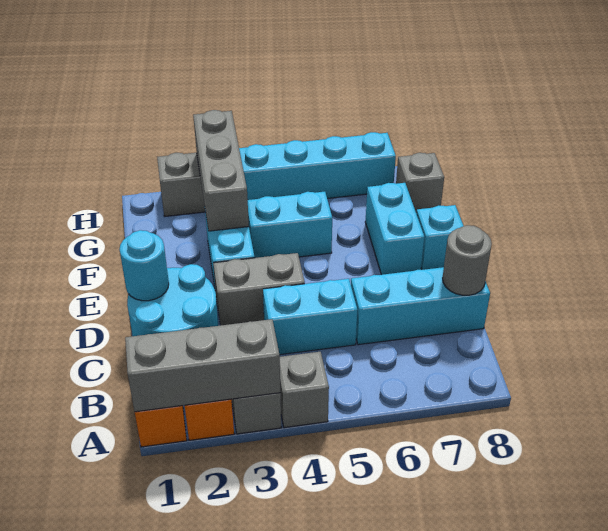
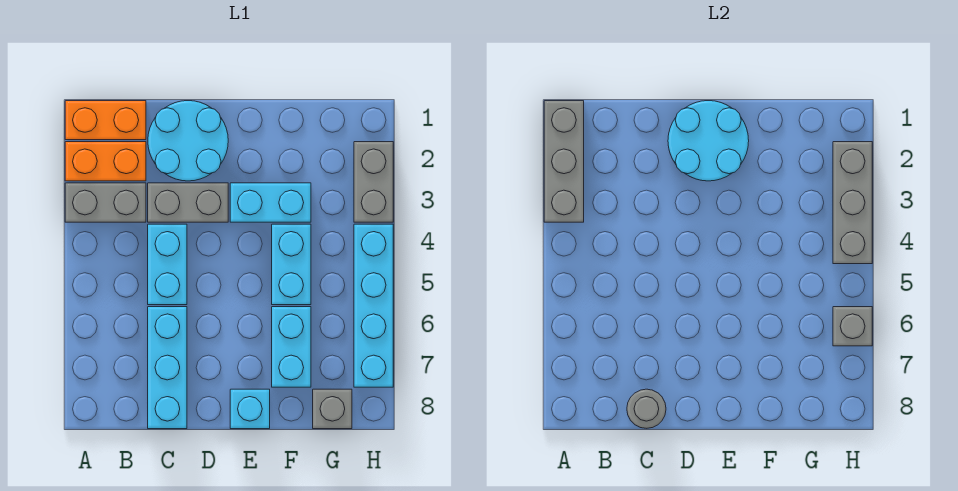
grey brick A4 level 1 -> grey brick H6 level 2
cyan round brick D1 level 2 -> cyan round brick D1:E2 level 2
grey brick D3:D4 level 1 -> grey brick C3:D3 level 1
cyan brick E7:F7 level 1 -> cyan brick F6:F7 level 1
grey brick F3:H3 level 2 -> grey brick H2:H4 level 2

